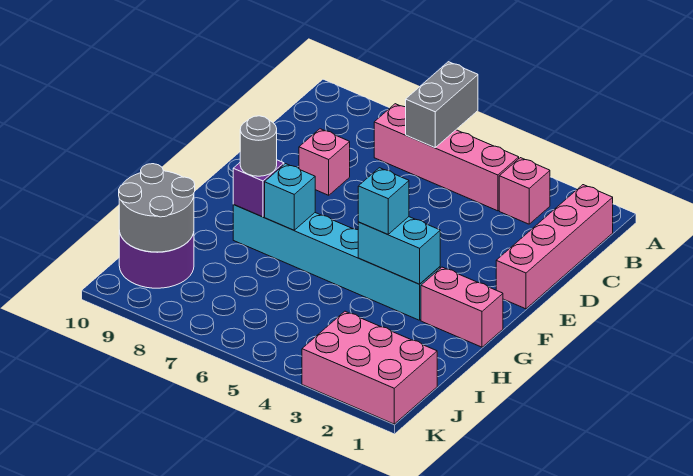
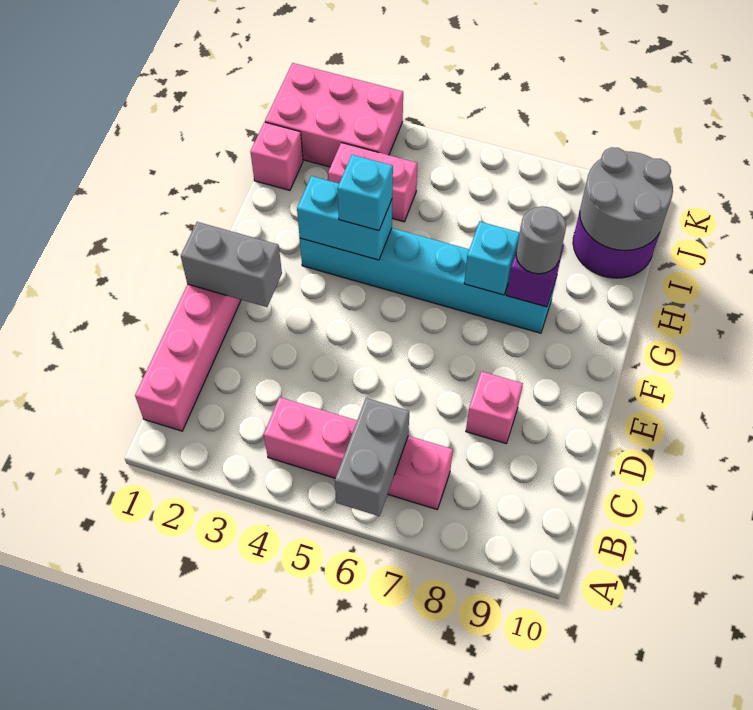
pink brick B3 level 1 -> pink brick I1 level 1
none -> grey brick E1:E2 level 2
pink brick G1:G2 level 1 -> pink brick I3:I4 level 1

